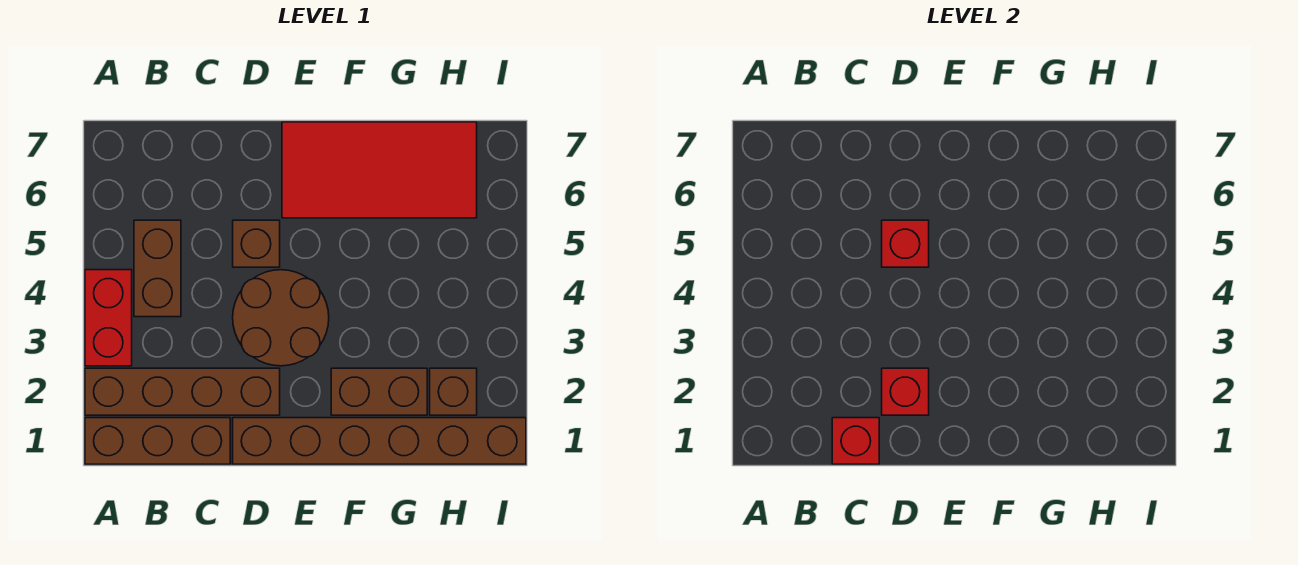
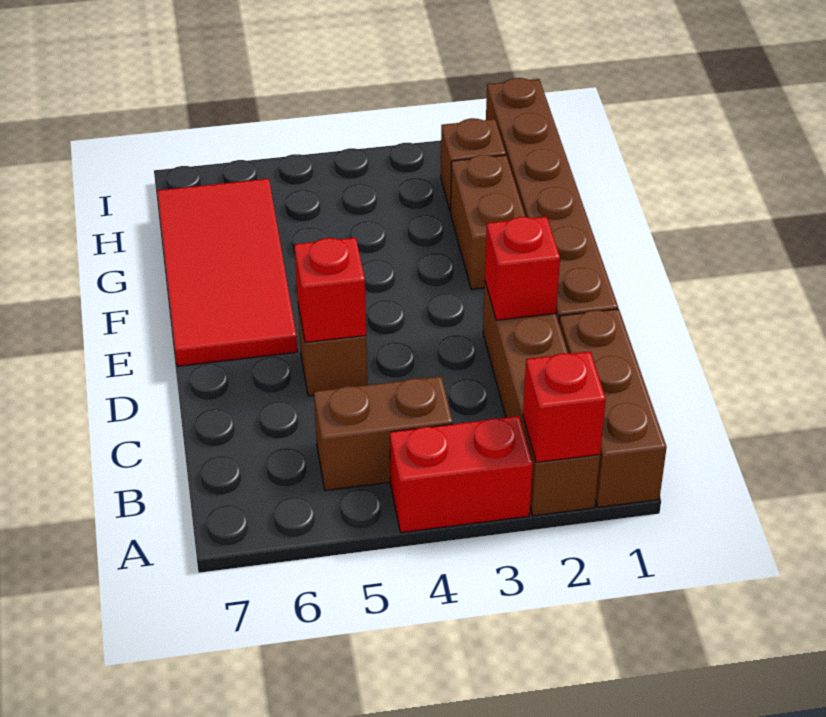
red brick C1 level 2 -> red brick A2 level 2
brown round brick D3:E4 level 1 -> none

